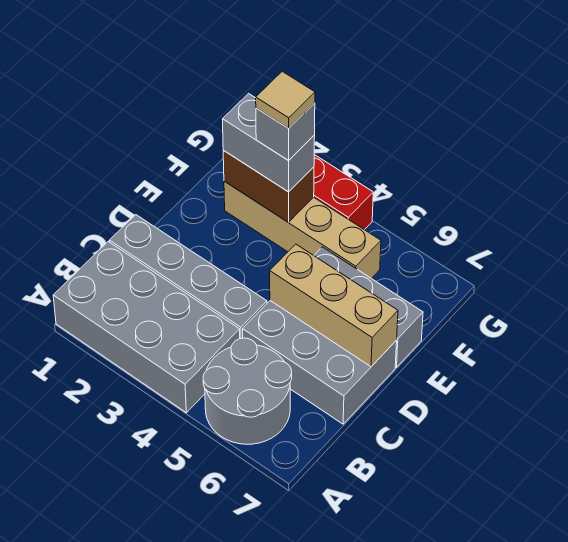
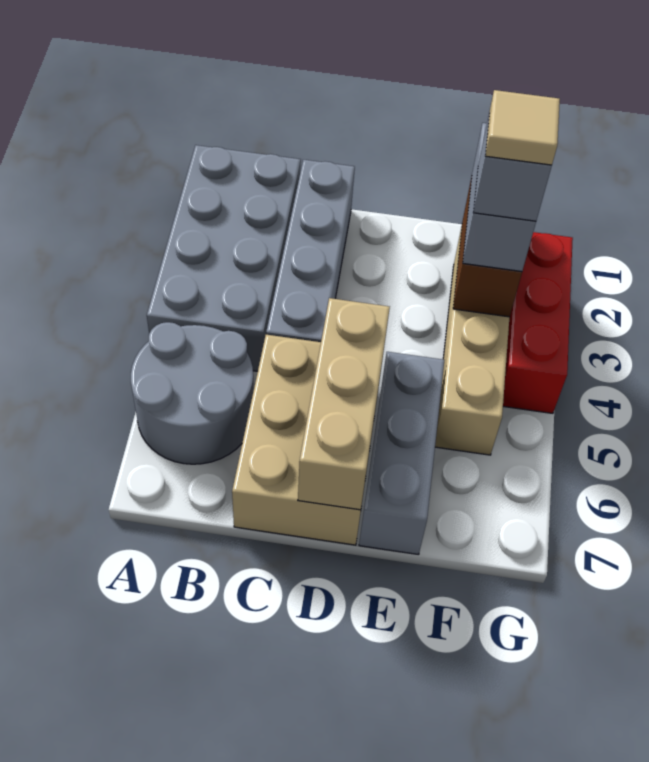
grey brick C5:D7 level 1 -> tan brick C5:D7 level 1

